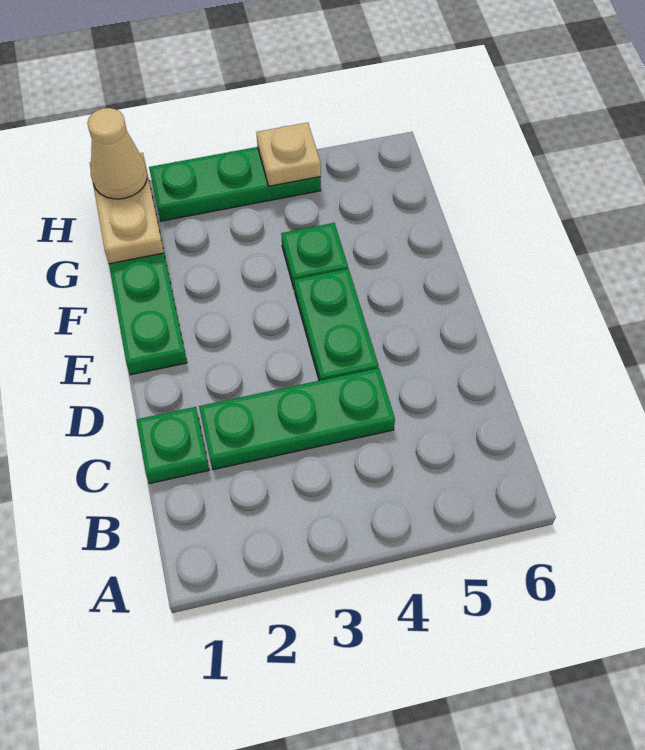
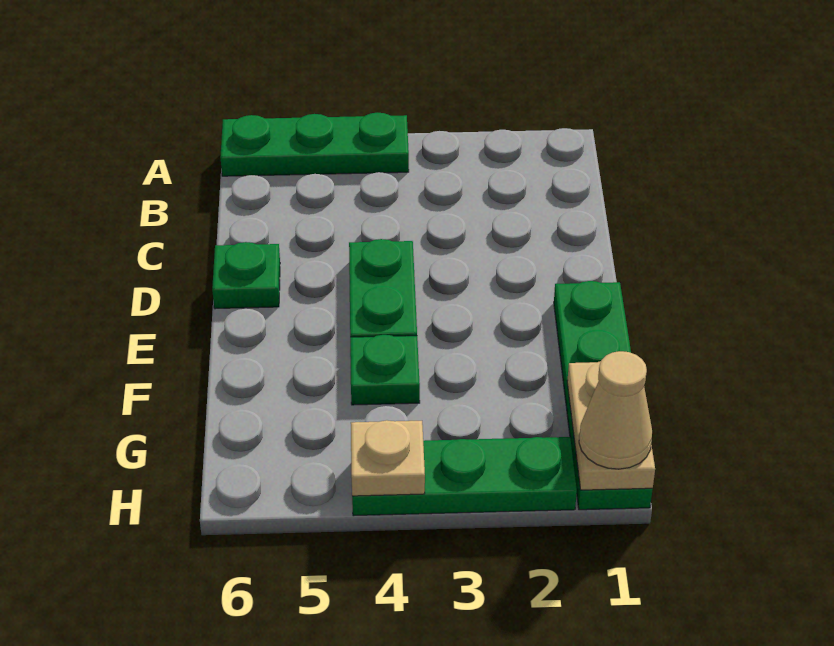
green plate C1 level 1 -> green plate D6 level 1
green plate C2:C4 level 1 -> green plate A4:A6 level 1

